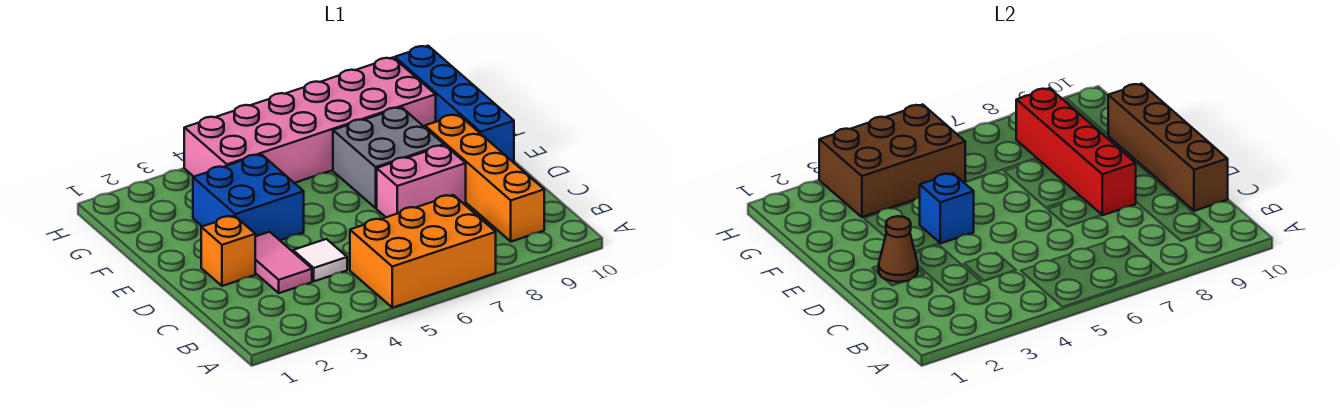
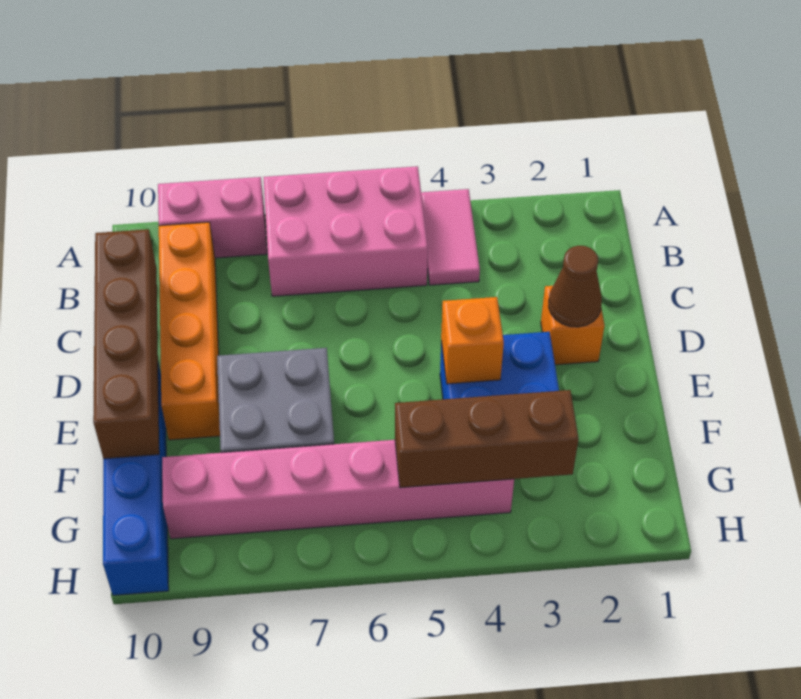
orange brick A5:B7 level 1 -> pink brick A5:B7 level 1
pink tile C3:D3 level 1 -> pink tile A4:B4 level 1
white tile C4 level 1 -> none
pink brick D7:D8 level 1 -> pink brick A8:A9 level 1
red brick D8:G8 level 2 -> none
blue brick E4 level 2 -> orange brick E4 level 2
brown brick G3:H5 level 2 -> brown brick G3:G5 level 2
pink brick G4:H9 level 1 -> pink brick G4:G9 level 1

